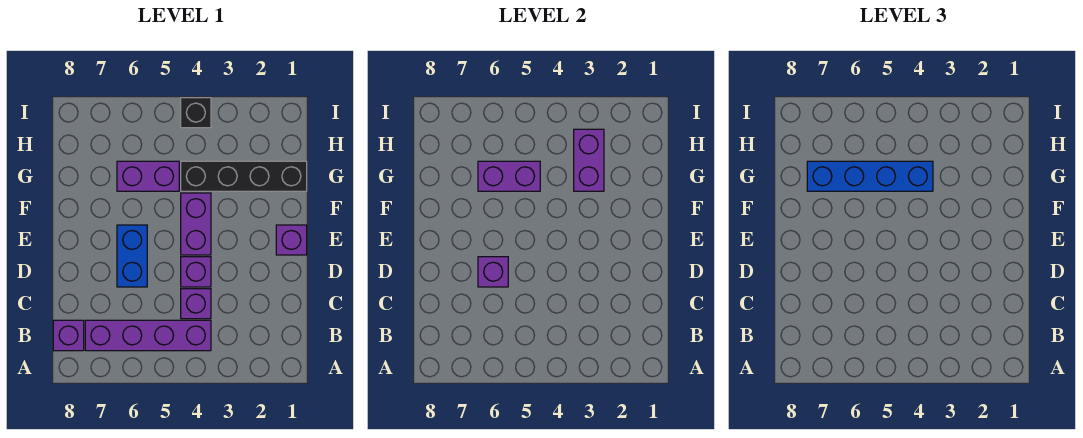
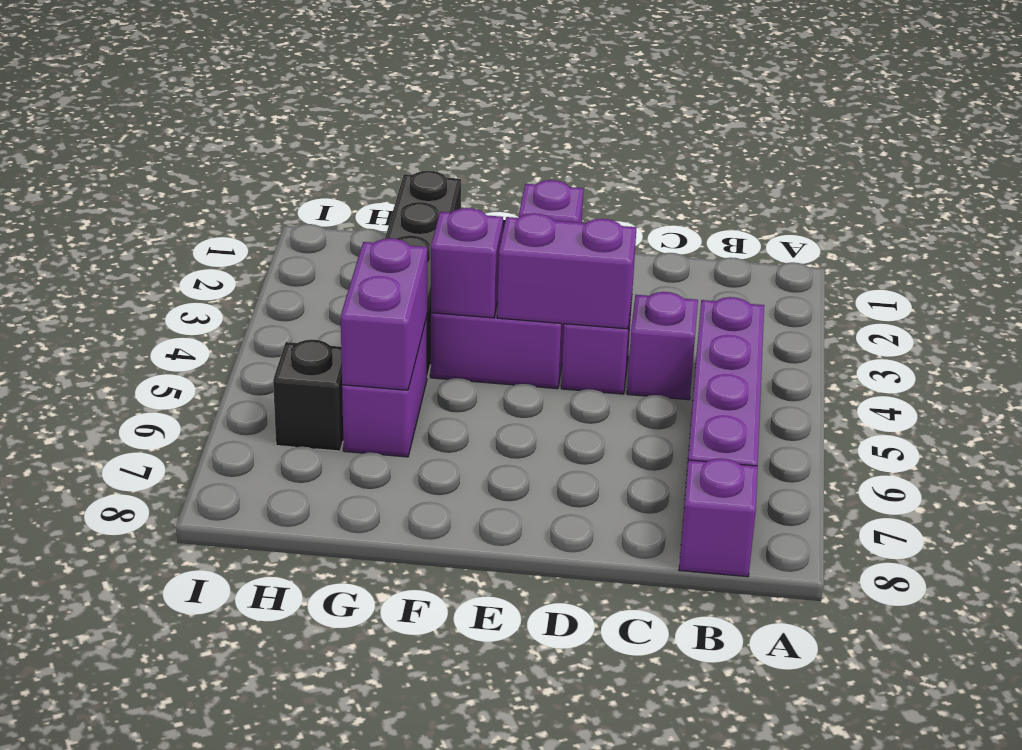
blue brick D6:E6 level 1 -> none
purple brick D6 level 2 -> purple brick F4 level 2
purple brick G3:H3 level 2 -> purple brick D4:E4 level 2
blue brick G4:G7 level 3 -> none
black brick I4 level 1 -> black brick H6 level 1

